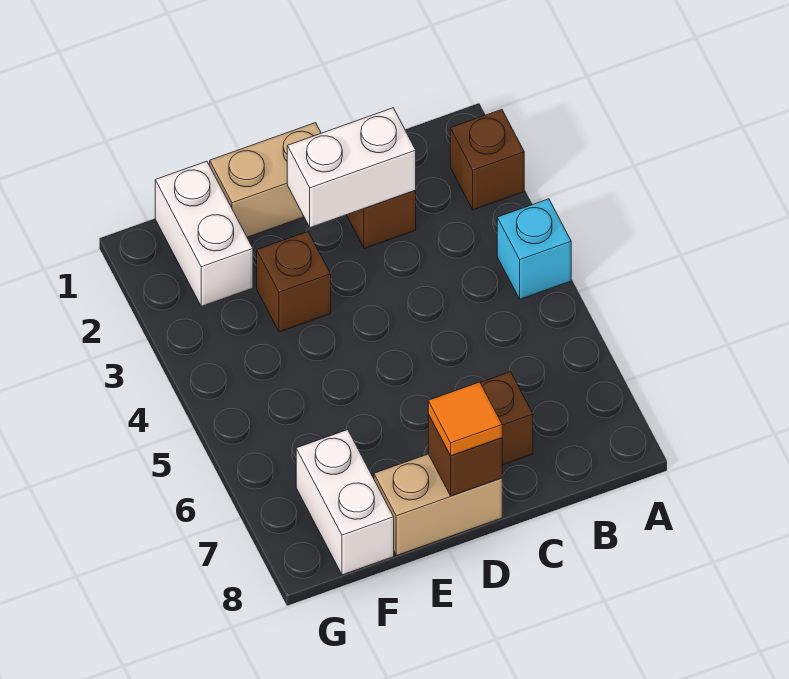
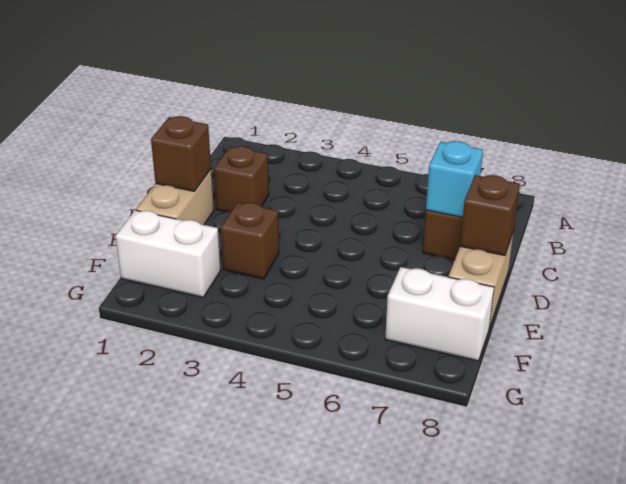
brown brick A2 level 1 -> brown brick D1 level 2
cyan brick A4 level 1 -> cyan brick C7 level 2
white brick C2:D2 level 2 -> none
orange tile D8 level 3 -> none

